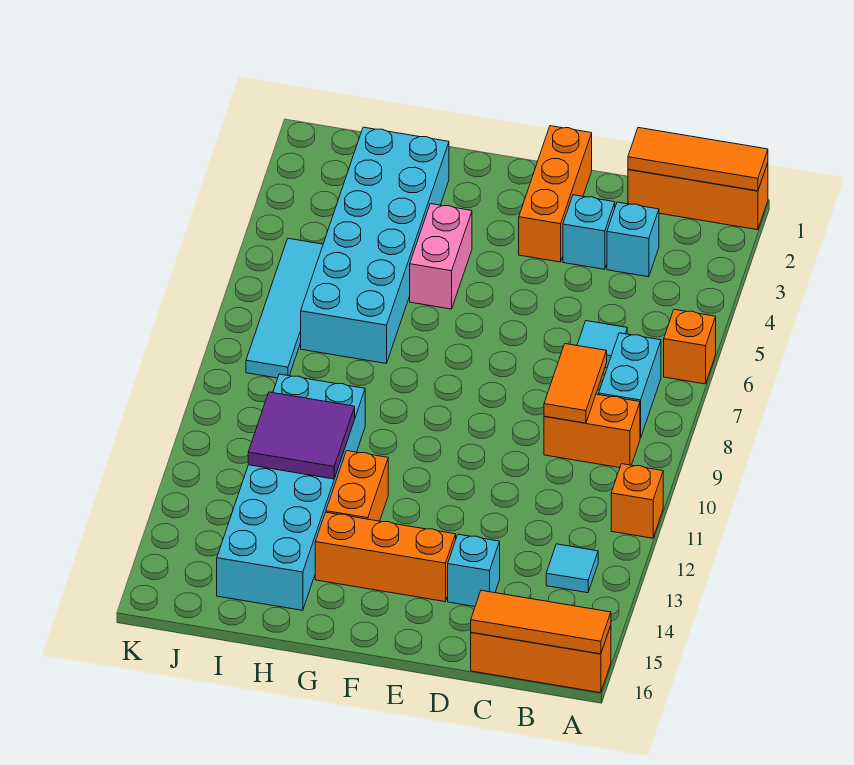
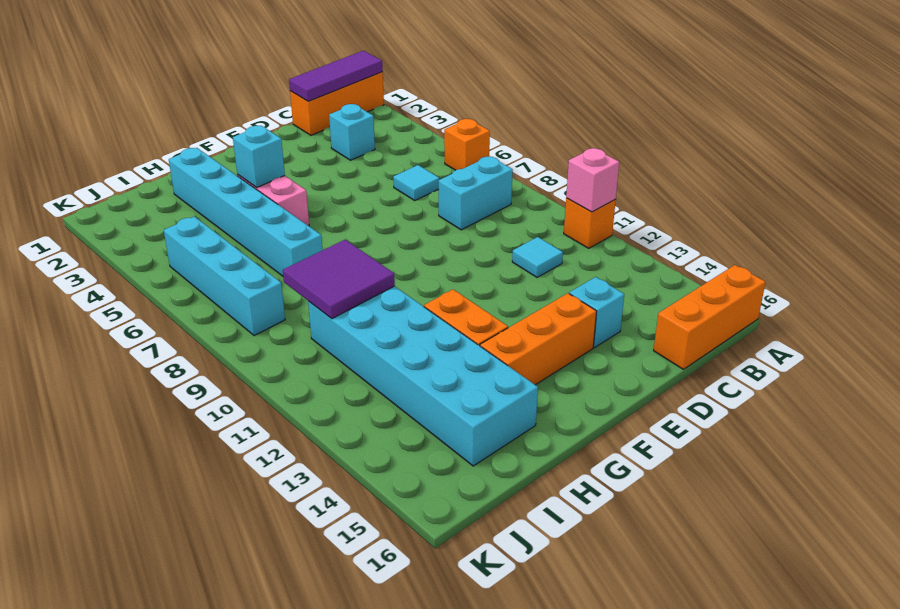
orange tile A1:C1 level 2 -> purple tile A1:C1 level 2
none -> pink brick A11 level 2
orange tile A16:C16 level 2 -> none
cyan brick B7:B8 level 1 -> cyan brick B8:C8 level 1
orange brick B9:C9 level 1 -> none
cyan tile B13 level 1 -> cyan tile C11 level 1
orange tile C8:C9 level 2 -> none
cyan brick D3 level 1 -> cyan brick G4 level 2
orange brick E1:E3 level 1 -> none
cyan brick H2:I7 level 1 -> cyan brick H2:H7 level 1
purple tile H11:I12 level 2 -> purple tile H9:I10 level 2
cyan tile J5:J8 level 1 -> cyan brick J5:J8 level 1

